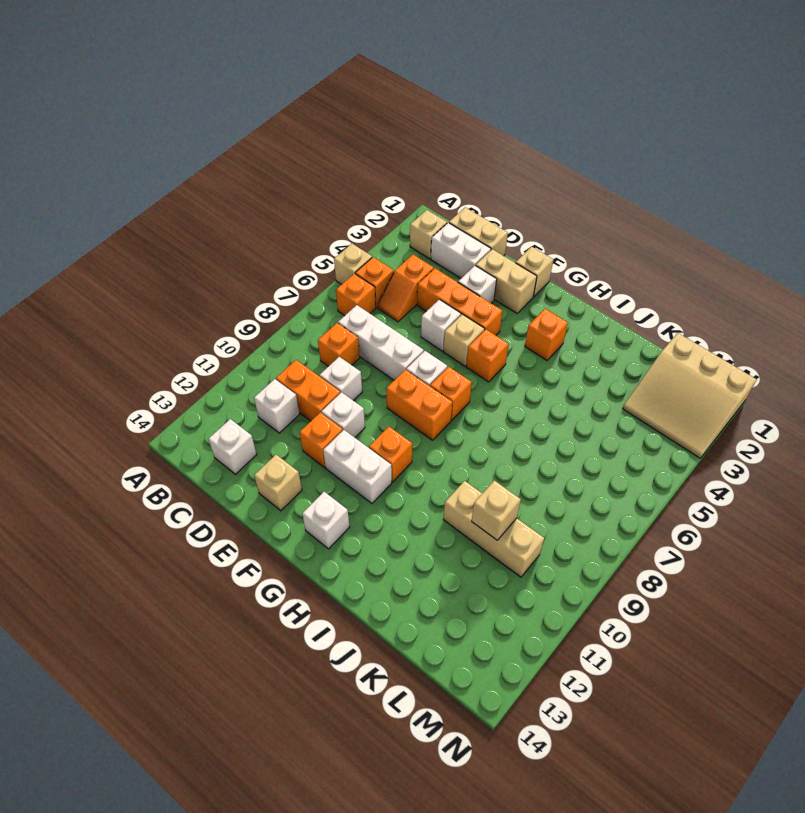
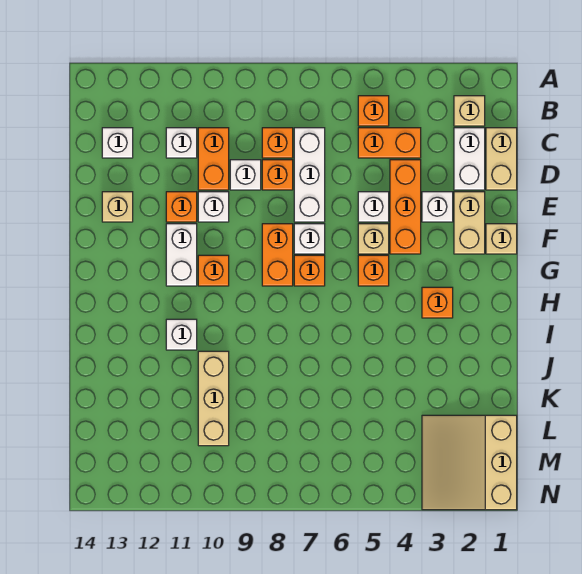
tan brick A5 level 1 -> none
orange brick B6 level 1 -> orange brick D8 level 1
orange slope C4:C5 level 1 top 4 -> orange brick C4:C5 level 1
white brick G13 level 1 -> white brick I11 level 1
tan brick K10 level 2 -> none

